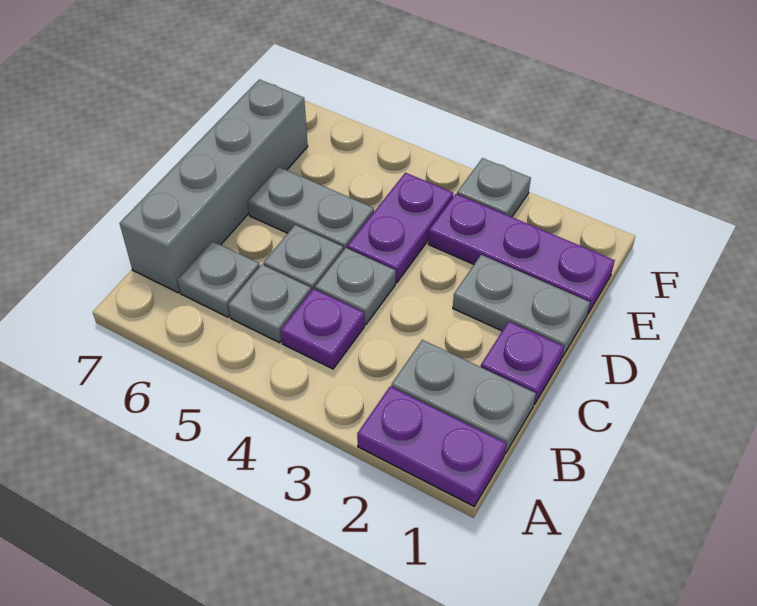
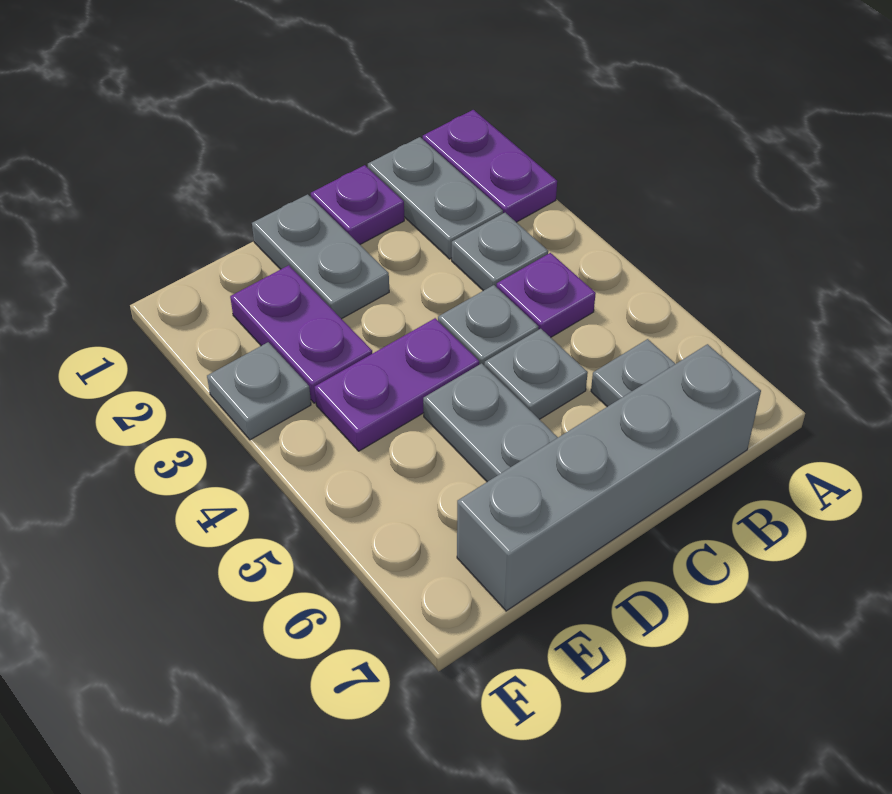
grey plate B5 level 1 -> grey plate B3 level 1
purple plate E1:E3 level 1 -> purple plate E2:E3 level 1

